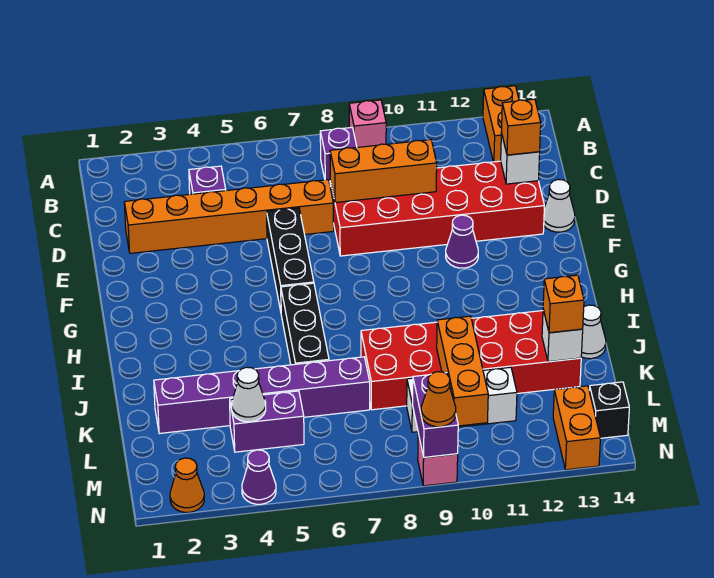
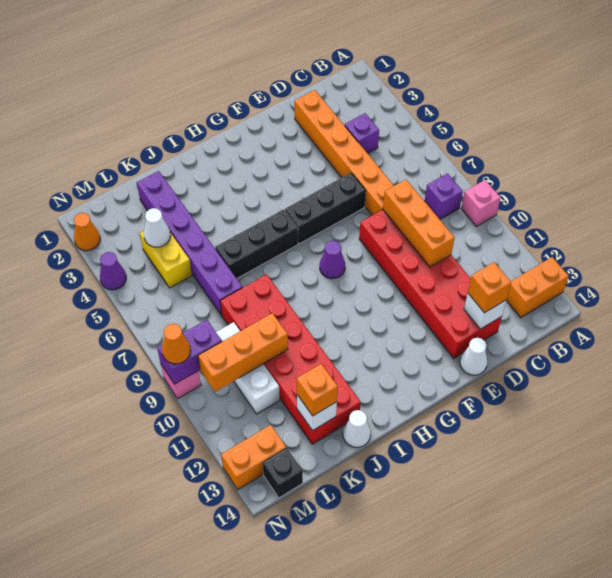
purple cone F11 level 1 -> purple cone G8 level 1
purple brick L4:L5 level 1 -> yellow brick L4:L5 level 1

